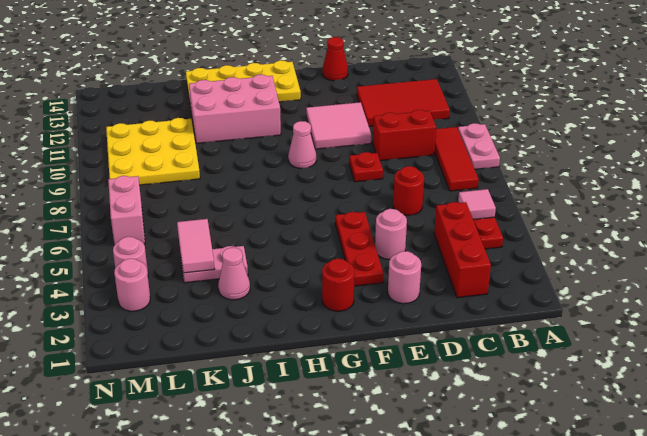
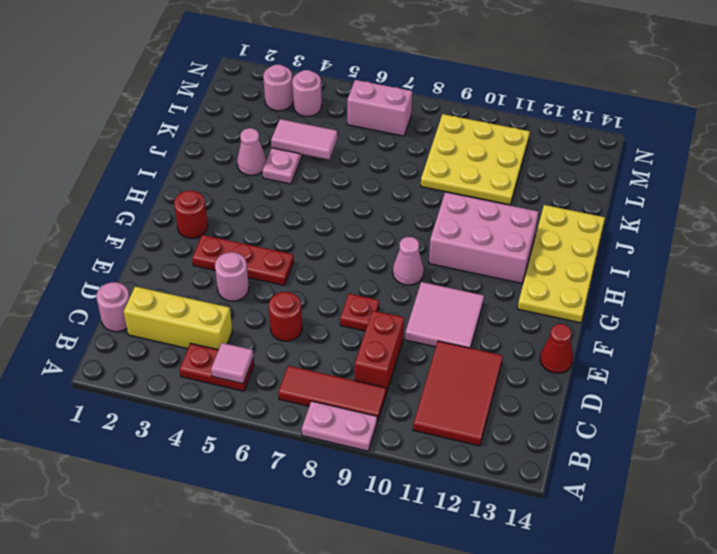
red brick C2:C4 level 1 -> yellow brick C2:C4 level 1
pink round brick E2 level 1 -> pink round brick C1 level 1
pink brick H11:J12 level 1 -> pink brick H10:I12 level 1

